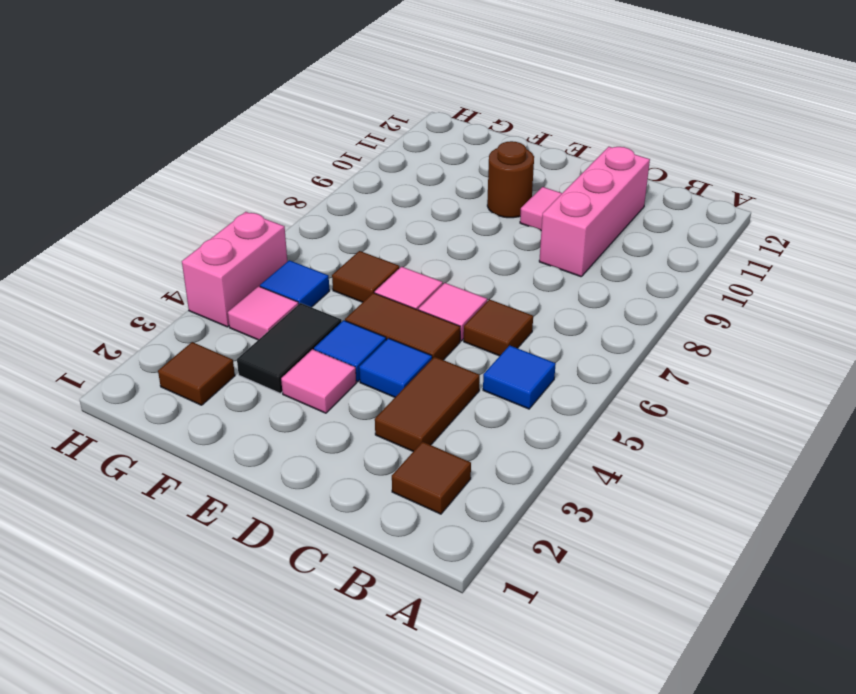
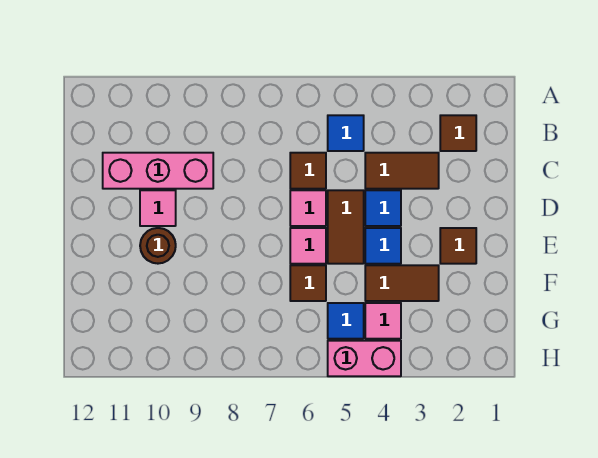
pink tile E3 level 1 -> none
black tile F3:F4 level 1 -> brown tile F3:F4 level 1
brown tile G2 level 1 -> brown tile E2 level 1

